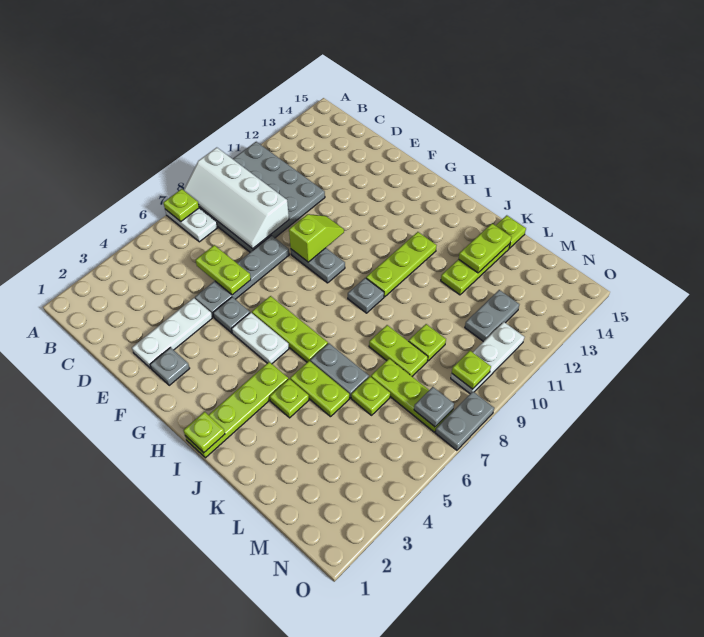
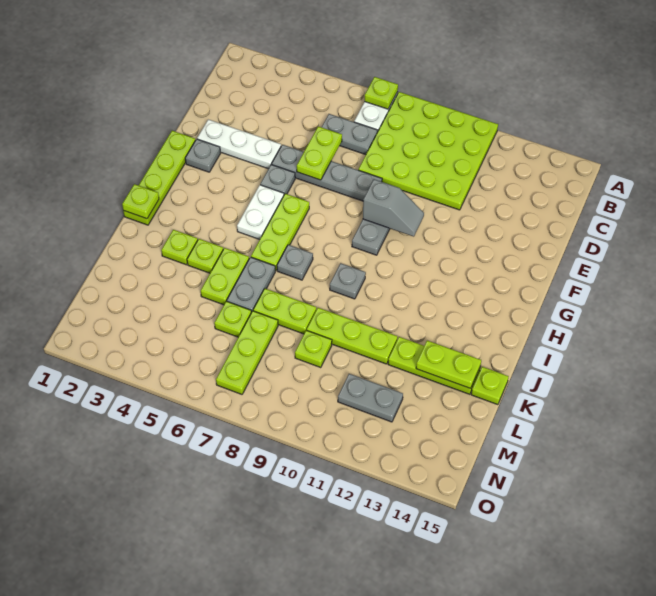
grey plate A8:D11 level 1 -> lime plate A8:D11 level 1
white slope A8:D9 level 2 top 9 -> none
lime slope F9:F10 level 2 top 9 -> grey slope F9:F10 level 2 top 9
lime plate I1:I4 level 1 -> lime plate F1:I1 level 1
lime plate I10:I12 level 1 -> lime plate K9:K11 level 1
lime plate K8:L8 level 1 -> lime plate K7:K8 level 1
grey plate N7 level 2 -> grey plate I7 level 1
white plate N9:N11 level 1 -> none
lime plate N9 level 2 -> lime plate J3 level 1
grey plate O7:O8 level 1 -> grey plate C6:C7 level 1

